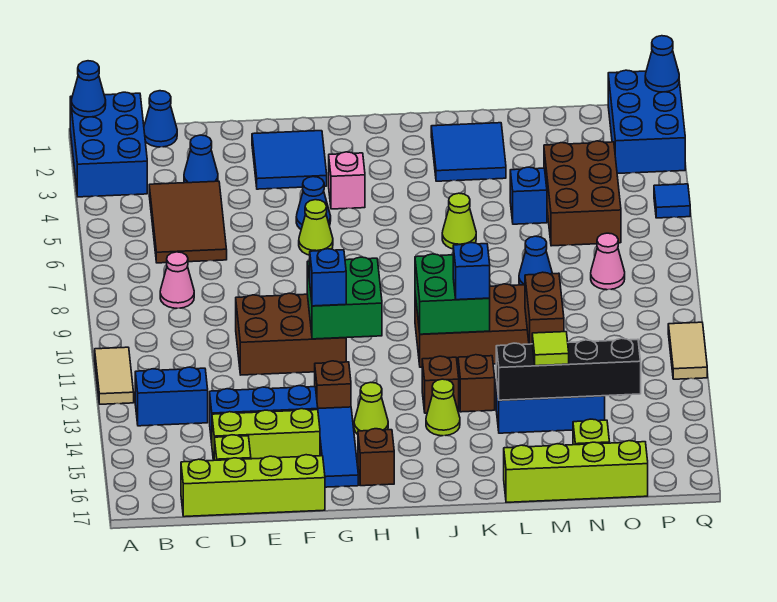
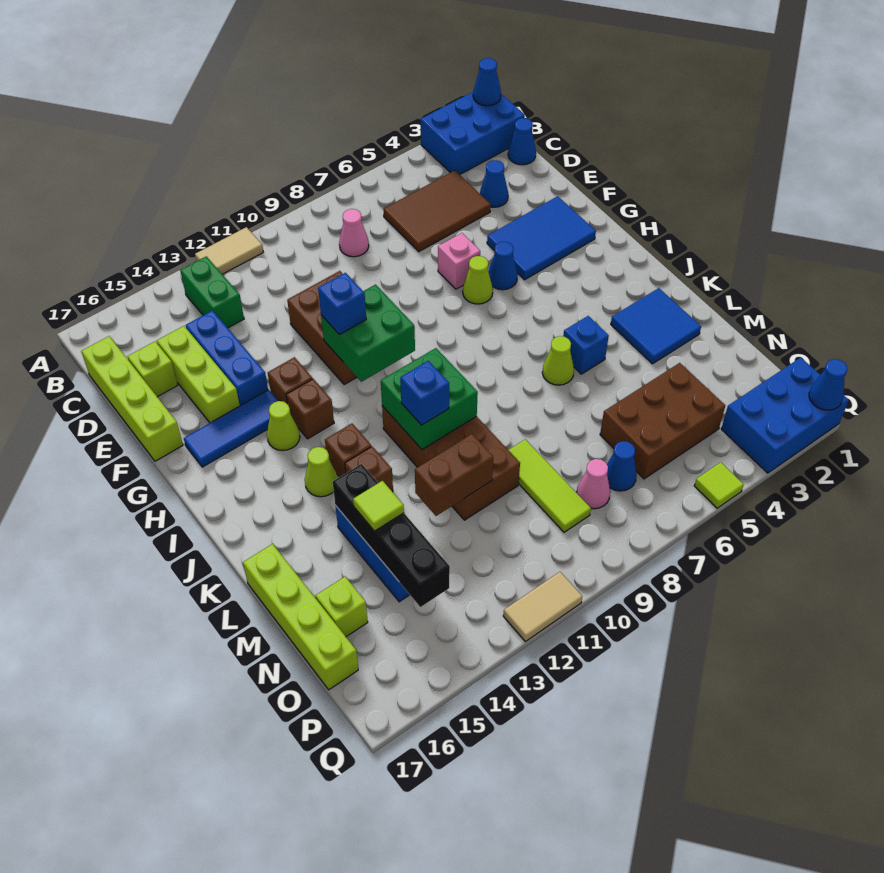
blue brick B13:C13 level 1 -> green brick B13:C13 level 1
blue tile F2:G3 level 1 -> blue tile F2:G4 level 1
pink brick H4 level 1 -> pink brick F6 level 1
brown brick H16 level 1 -> brown brick H13 level 1
blue brick M5 level 1 -> blue brick K5 level 1
blue cone M8 level 1 -> blue cone O7 level 1
none -> lime tile M9:O9 level 1
blue tile Q5 level 1 -> lime tile Q5 level 1

